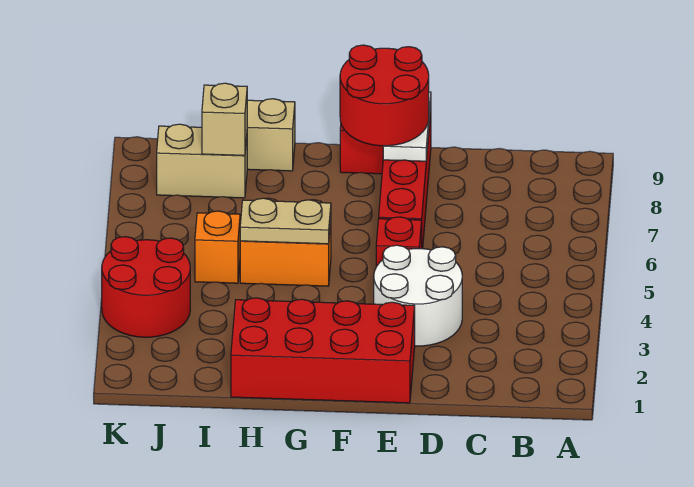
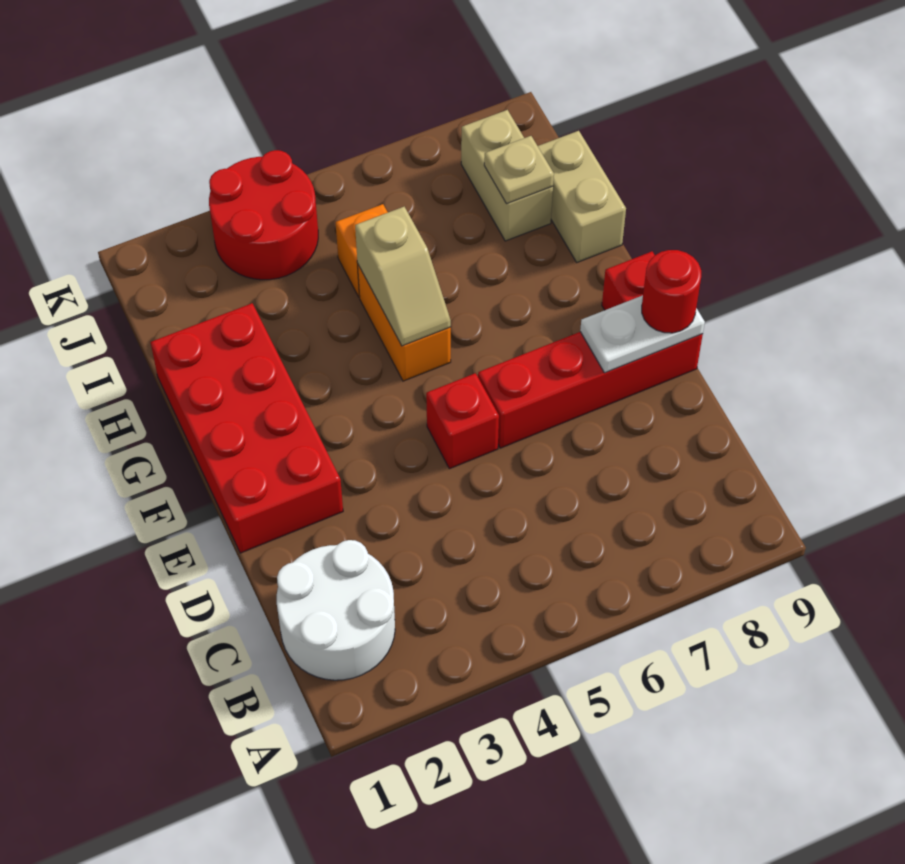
white round brick D3:E4 level 1 -> white round brick B1:C2 level 1
red round brick E8:F9 level 3 -> red round brick E9 level 3
tan plate G5:H5 level 2 -> tan slope G5:H5 level 2 top H
tan brick I8 level 2 -> tan plate I8 level 2

